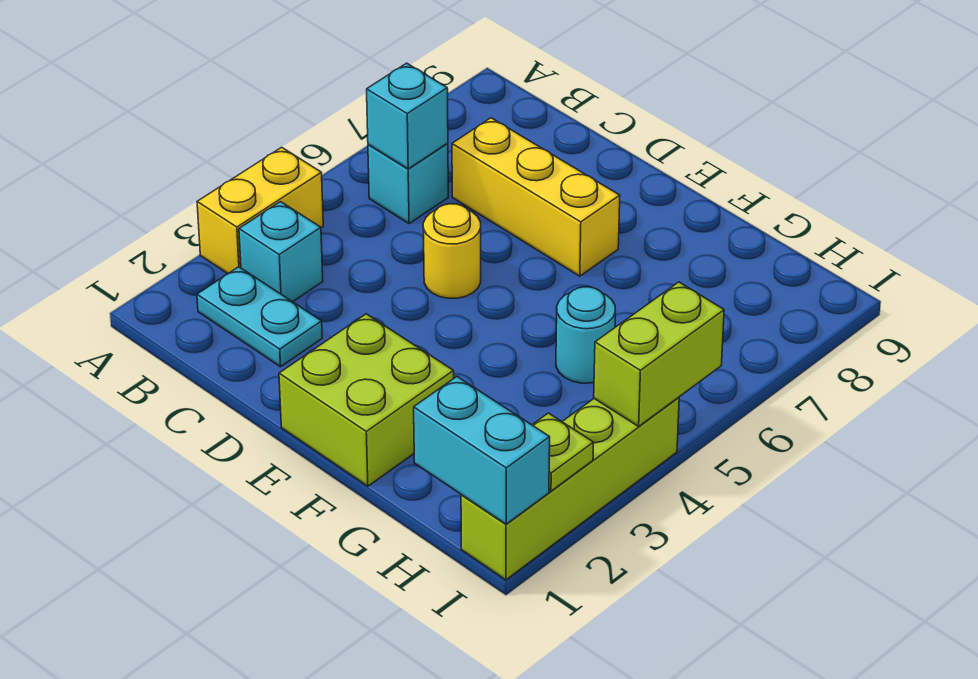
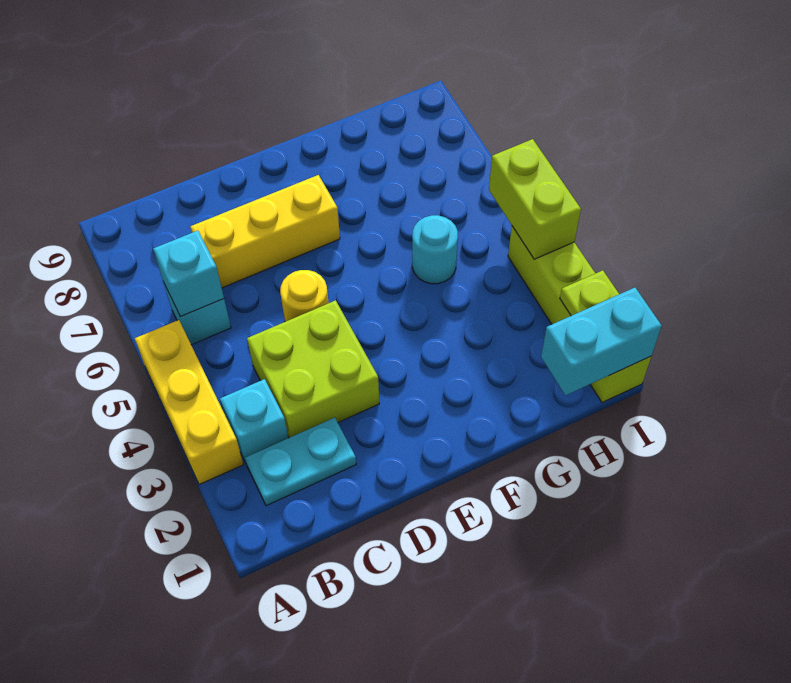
yellow brick A3:A4 level 1 -> yellow brick A3:A5 level 1
lime brick E1:F2 level 1 -> lime brick C3:D4 level 1

